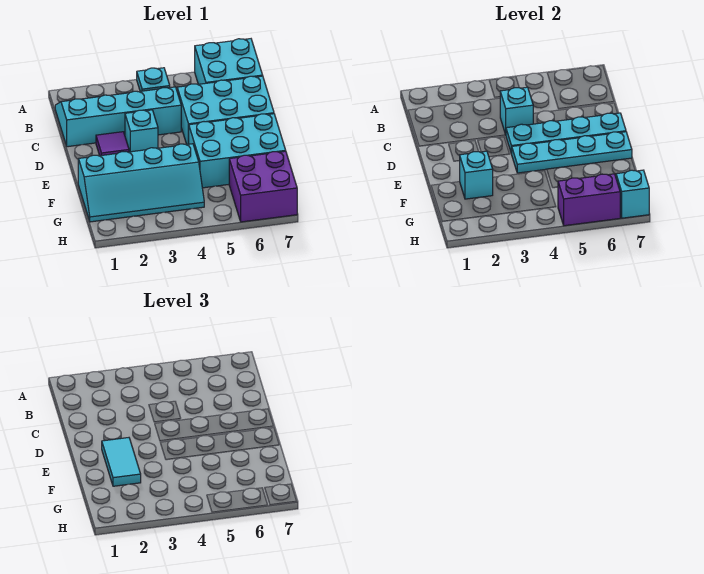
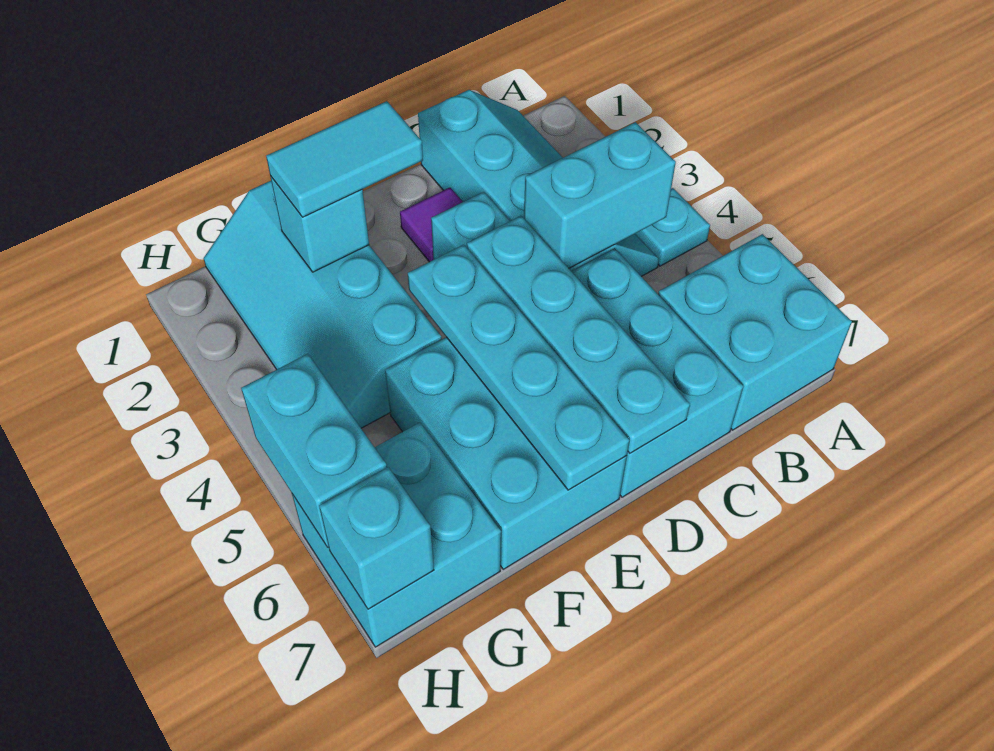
cyan brick C4 level 2 -> cyan brick B4:C4 level 2
purple brick G6:H7 level 1 -> cyan brick G6:H7 level 1
purple brick H5:H6 level 2 -> cyan brick H5:H6 level 2

